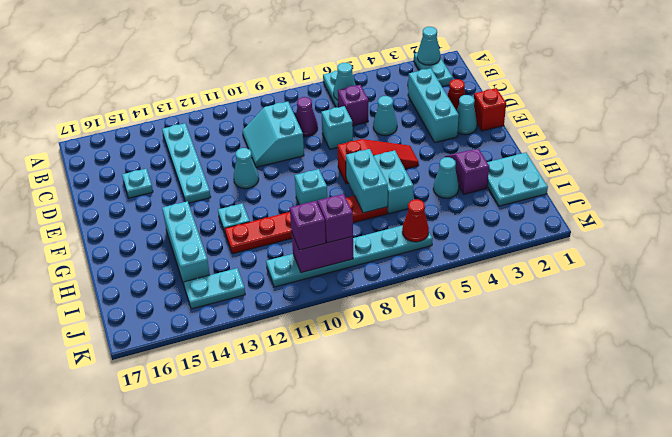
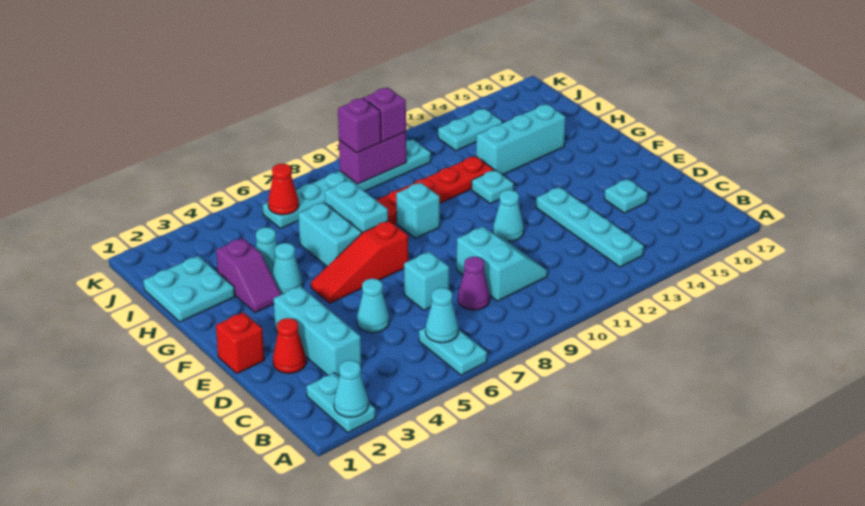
purple brick C6 level 1 -> none
cyan cone E2 level 1 -> cyan cone G4 level 1
cyan brick G14:I14 level 1 -> cyan brick H13:H15 level 1

